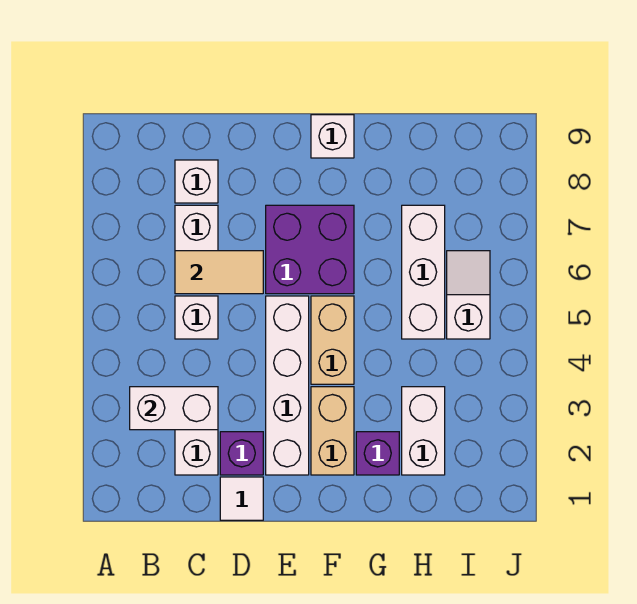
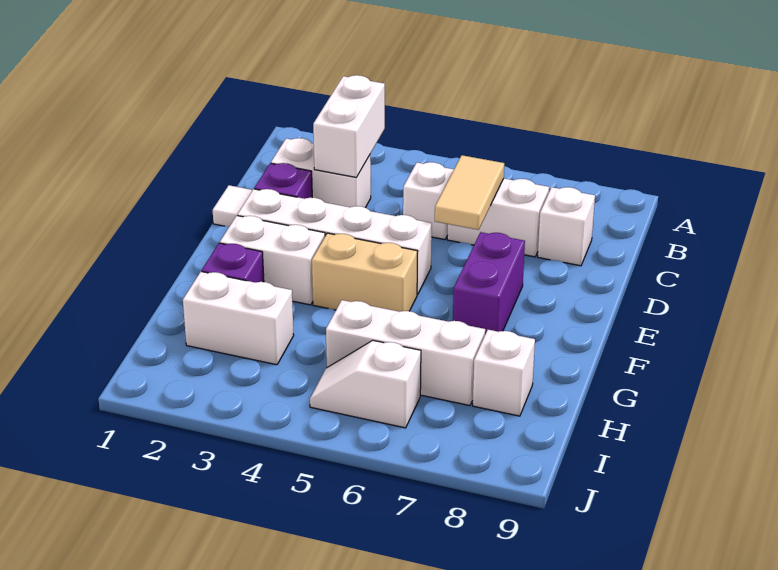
purple brick E6:F7 level 1 -> purple brick E7:F7 level 1
tan brick F2:F3 level 1 -> white brick F2:F3 level 1
white brick F9 level 1 -> white brick H8 level 1
white slope I5:I6 level 1 top 5 -> white slope I5:I6 level 1 top 6

